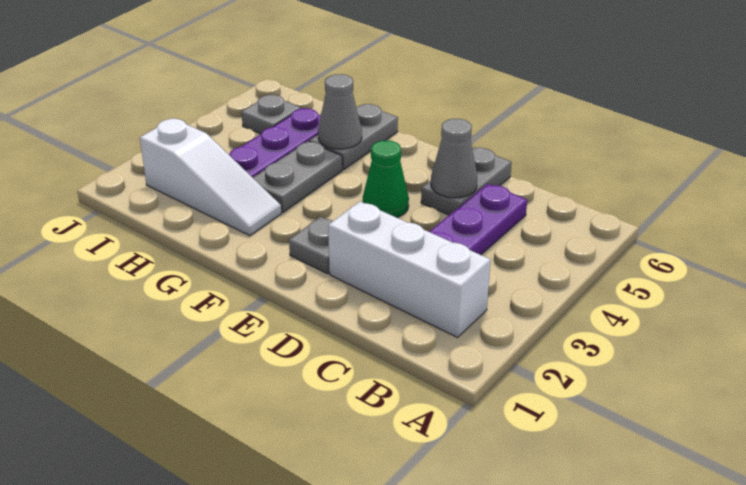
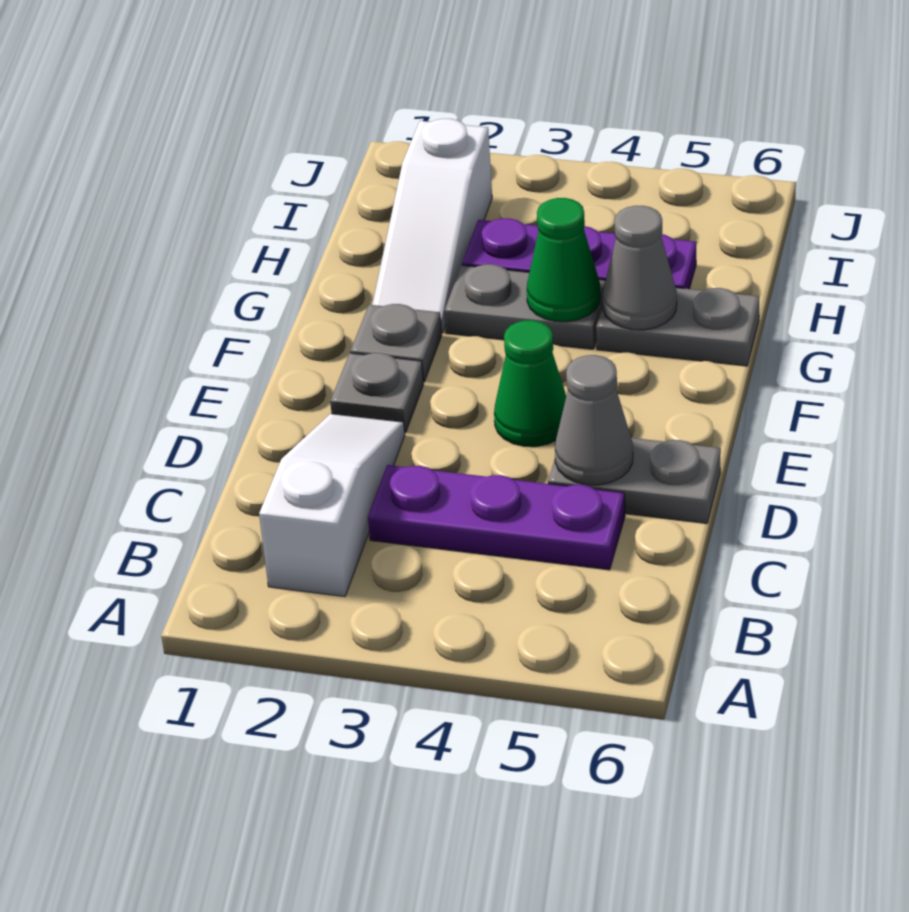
white brick B2:D2 level 1 -> white slope B2:D2 level 1 top B
none -> green cone G4 level 2
grey plate I5 level 1 -> grey plate F2 level 1

